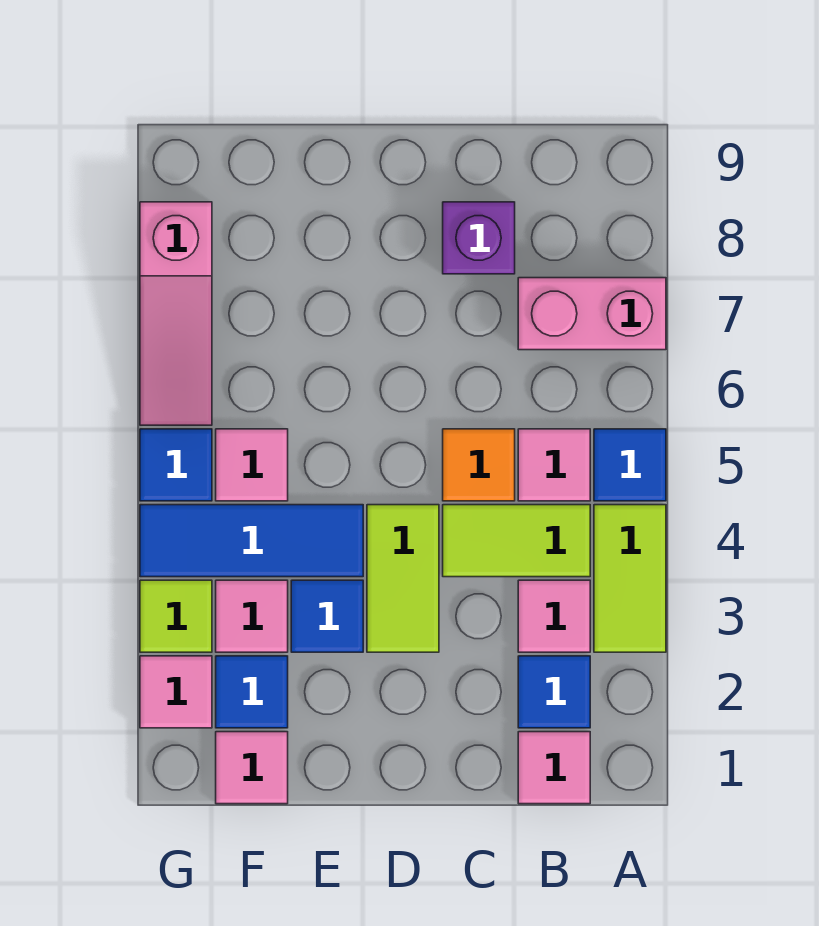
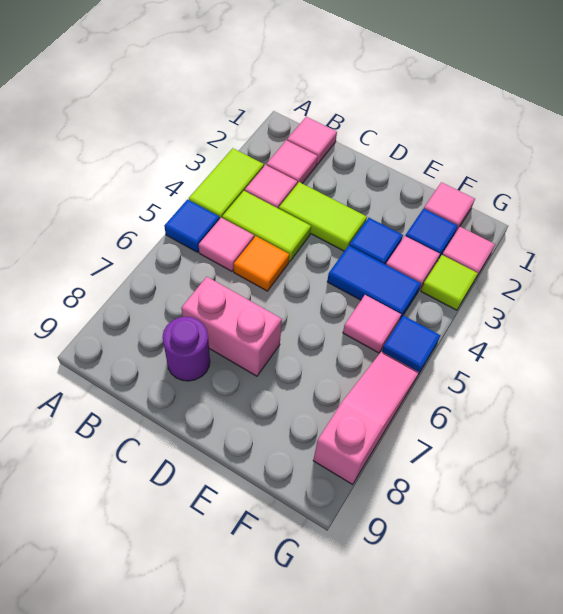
pink brick A7:B7 level 1 -> pink brick C7:D7 level 1
blue tile B2 level 1 -> pink tile B2 level 1
purple brick C8 level 1 -> purple round brick C8 level 1
lime tile D3:D4 level 1 -> lime tile C3:D3 level 1
blue tile E4:G4 level 1 -> blue tile E4:F4 level 1

